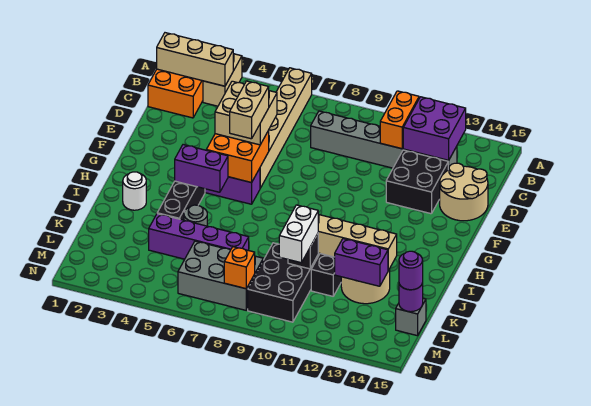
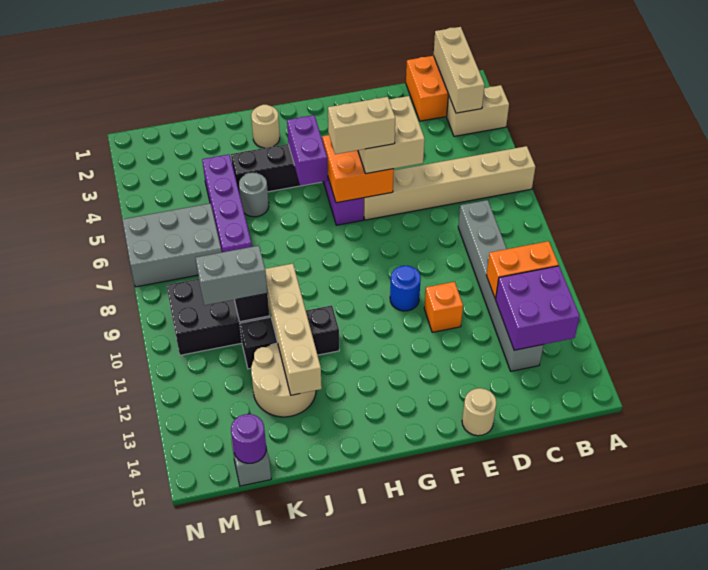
black brick D12:E13 level 1 -> none
tan round brick D14:E15 level 1 -> tan round brick E15 level 1
none -> blue round brick F10 level 1
white round brick I2 level 1 -> tan round brick I2 level 1
white brick K10:L10 level 3 -> grey brick K10:L10 level 3
purple brick K12:K13 level 2 -> none
grey brick L6:M8 level 1 -> grey brick L6:N7 level 1
purple round brick L15 level 3 -> none
orange brick M8 level 2 -> orange brick E11 level 1

